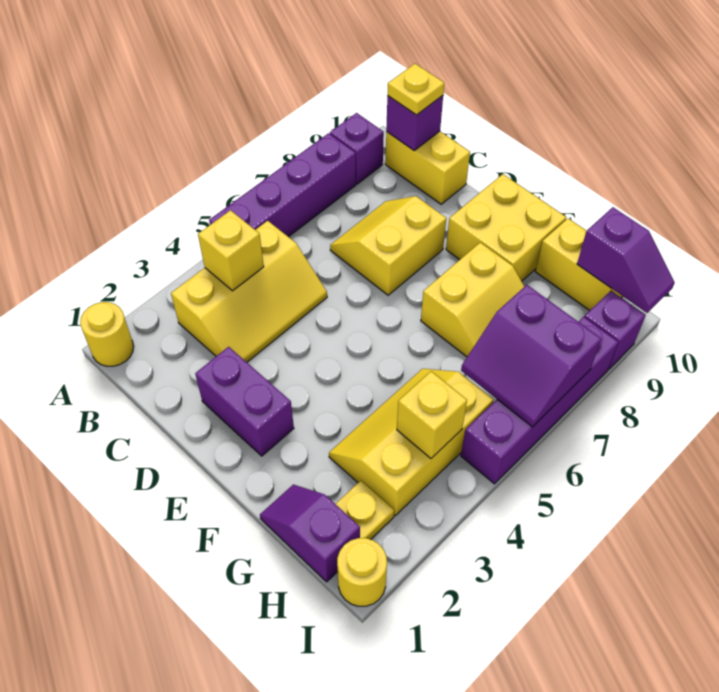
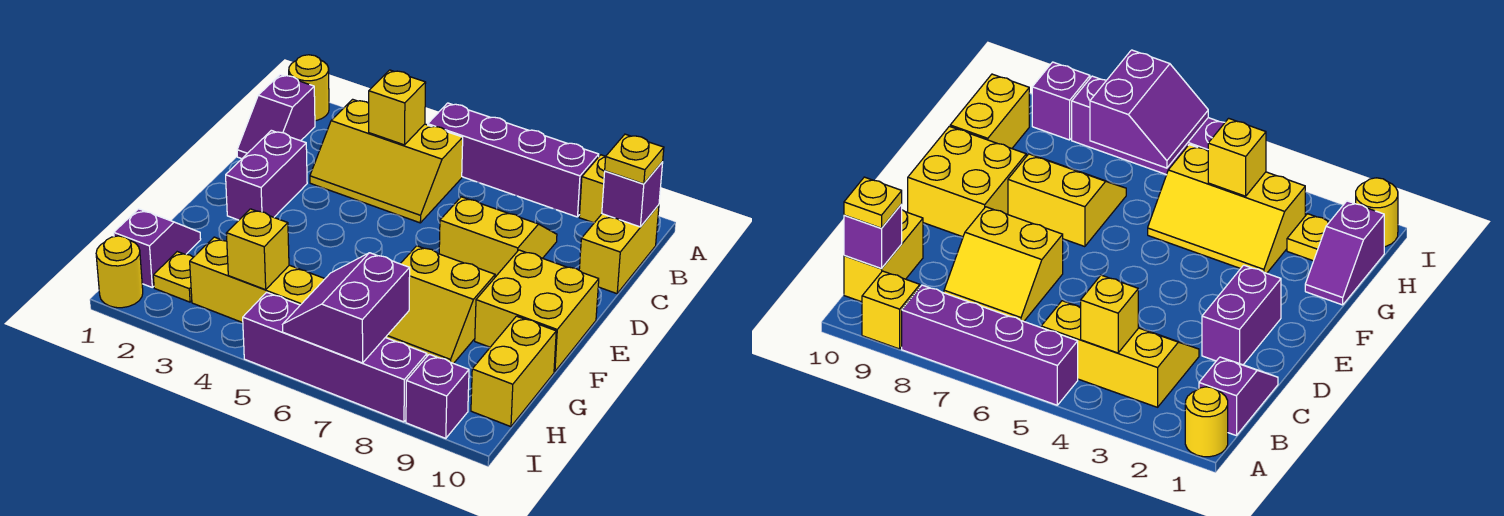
purple brick A9 level 1 -> yellow brick A9 level 1
purple slope H10:I10 level 2 top H -> purple slope B1:C1 level 1 top B

